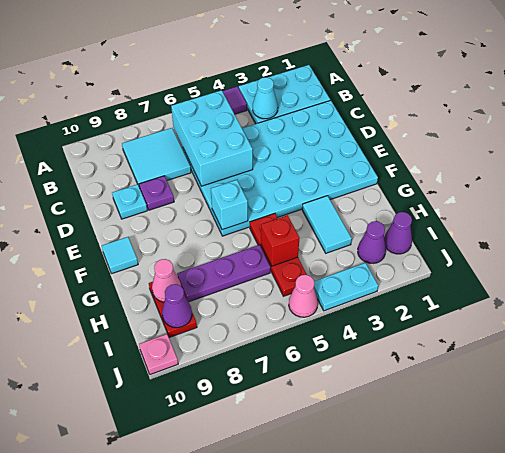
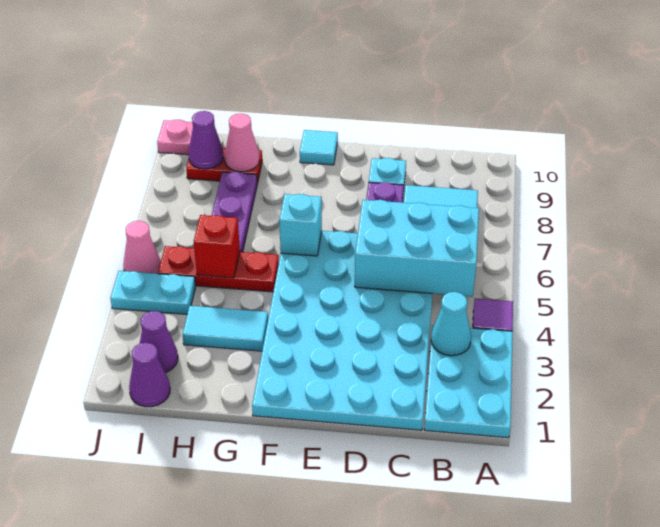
cyan plate J3:J4 level 1 -> cyan plate I4:J4 level 1

